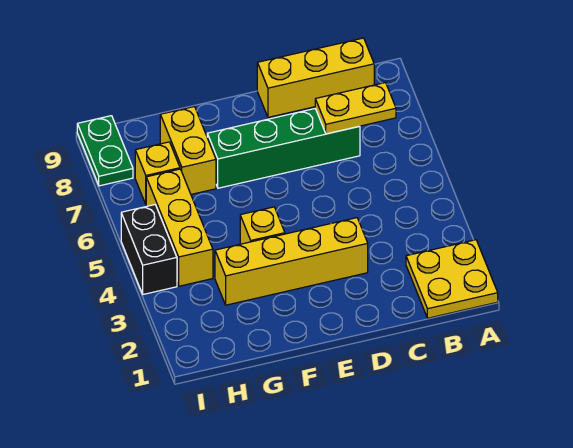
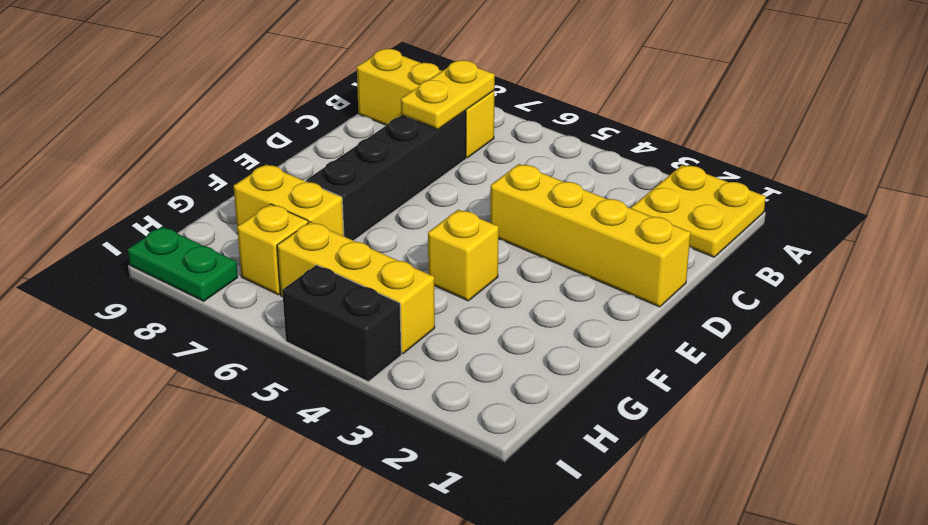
yellow brick B9:D9 level 1 -> yellow brick B7:B9 level 1
green brick C7:F7 level 1 -> black brick C7:F7 level 1
yellow brick D3:G3 level 1 -> yellow brick D1:D4 level 1

